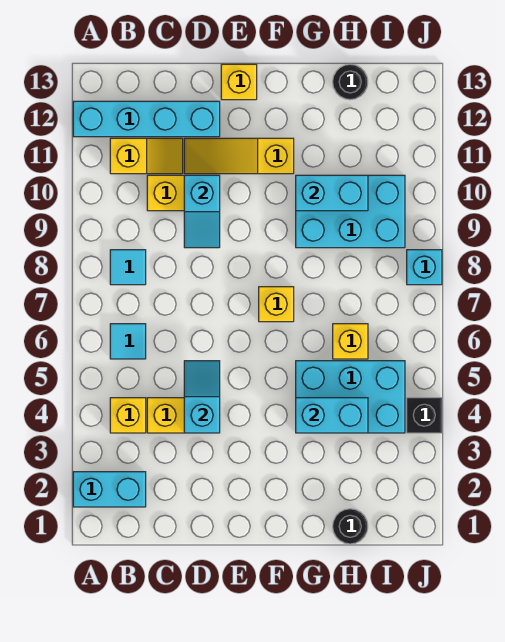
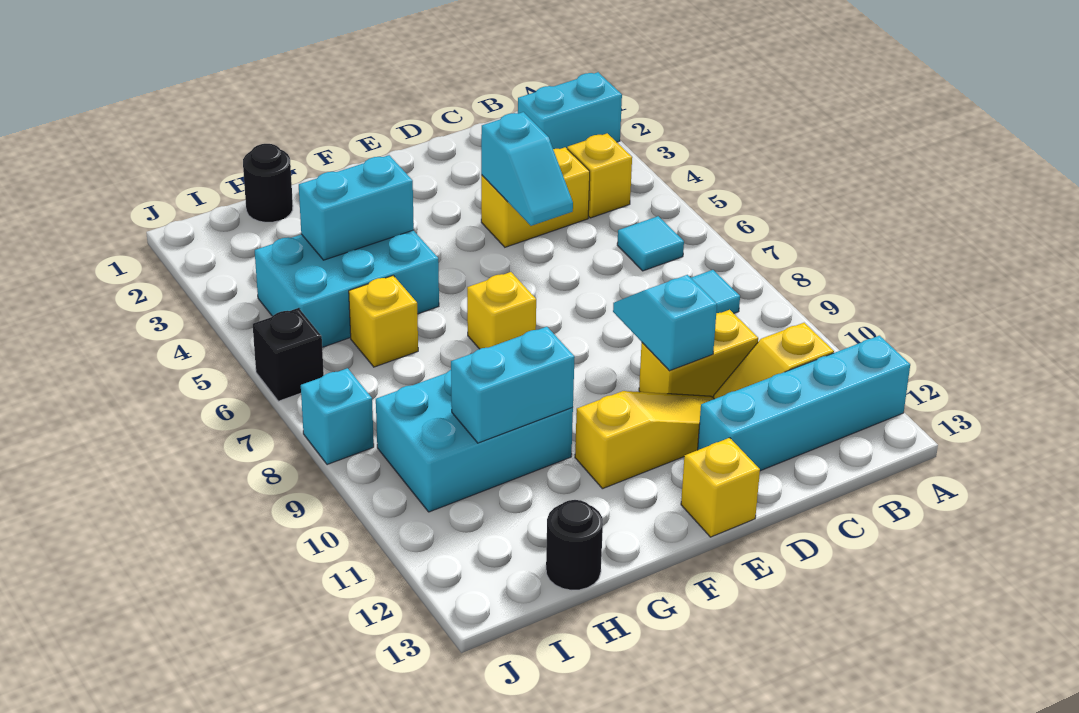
black brick J4 level 1 -> black brick J6 level 1

